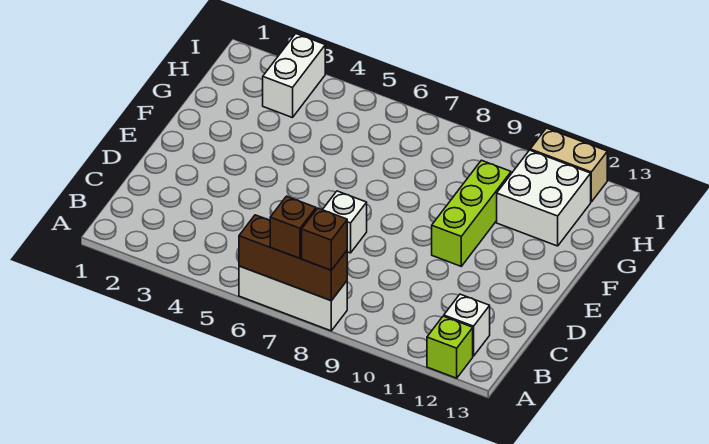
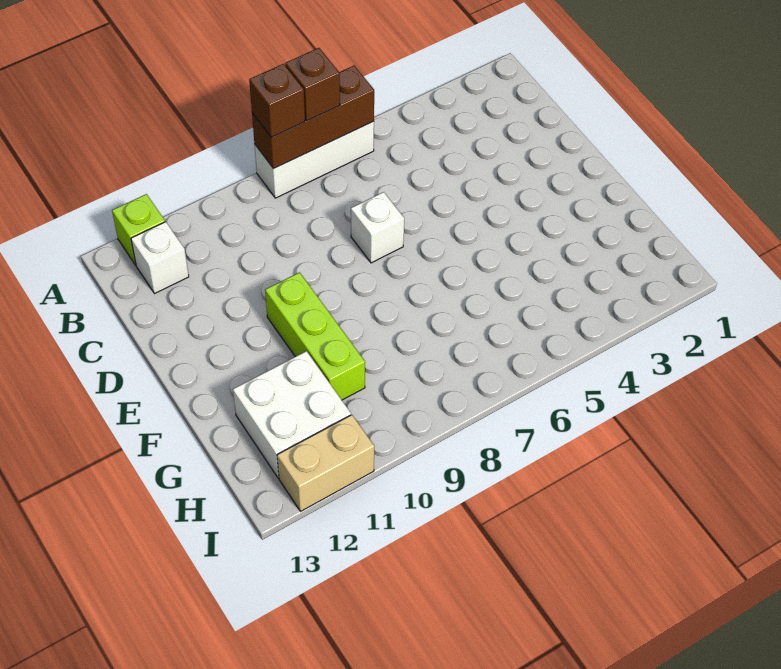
white brick H3:I3 level 1 -> none

